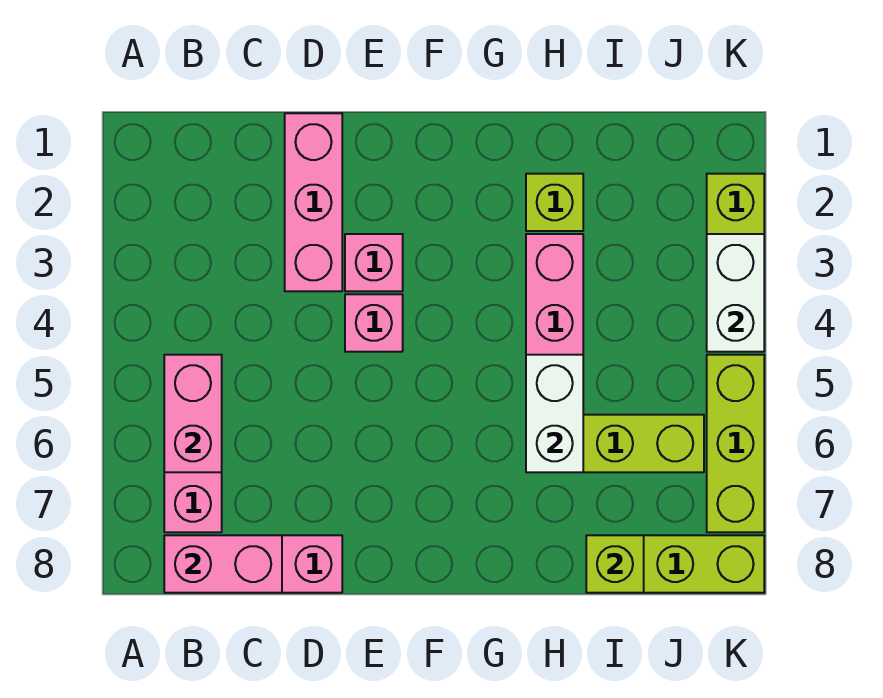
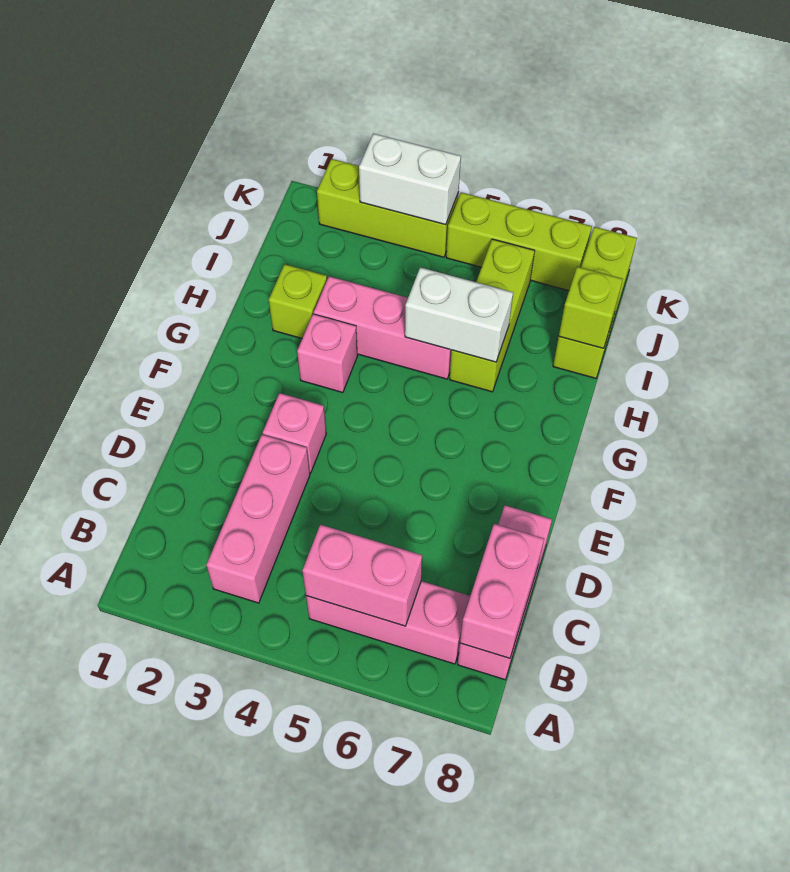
pink brick D1:D3 level 1 -> pink brick B3:D3 level 1
pink brick E4 level 1 -> pink brick G3 level 1

